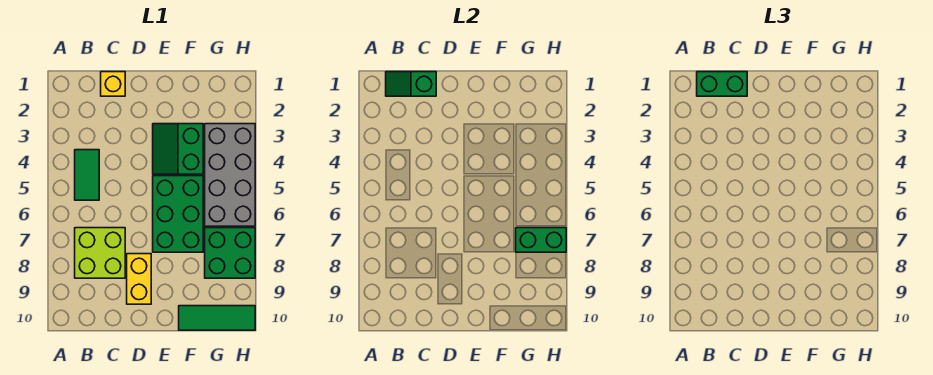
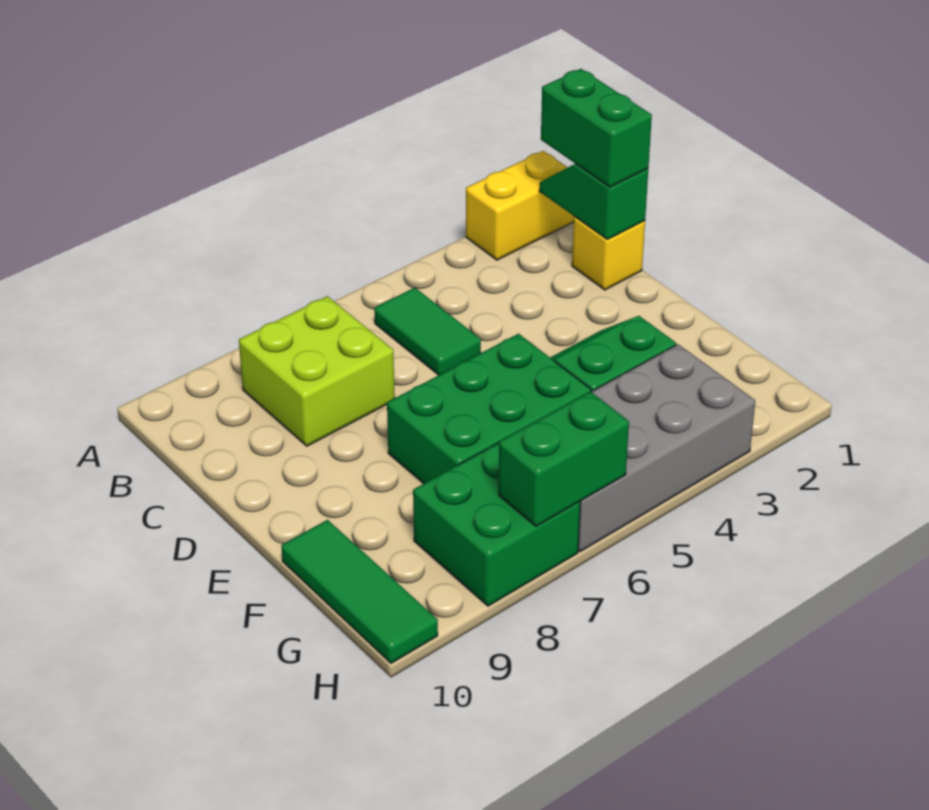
green tile B4:B5 level 1 -> green tile B5:C5 level 1
yellow brick D8:D9 level 1 -> yellow brick A1:A2 level 1
green brick G7:H7 level 2 -> green brick H6:H7 level 2

